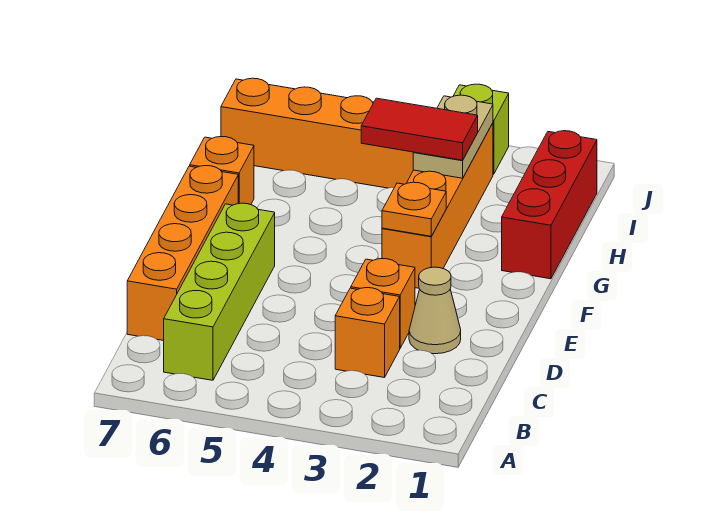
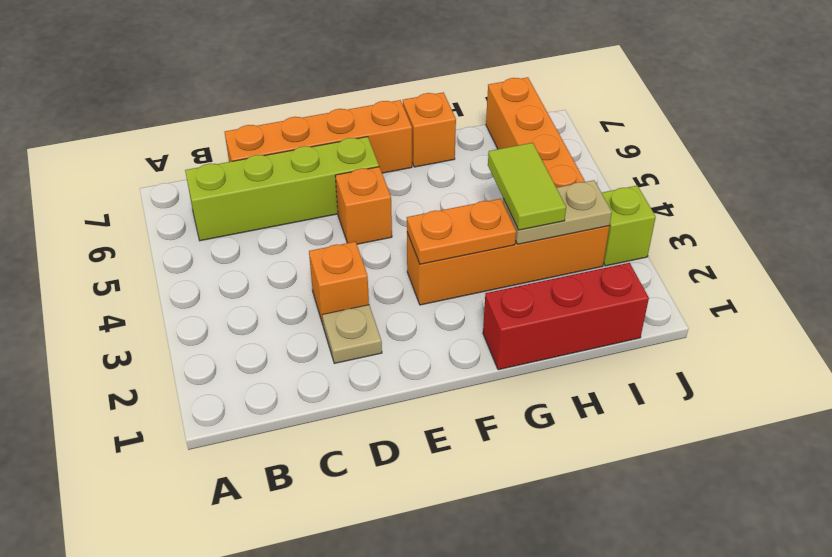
orange brick C3 level 1 -> orange brick E5 level 1
tan cone D2 level 1 -> tan plate D2 level 1
orange plate F3 level 2 -> orange plate F3:G3 level 2
red tile H3:H4 level 3 -> lime tile H3:H4 level 3

